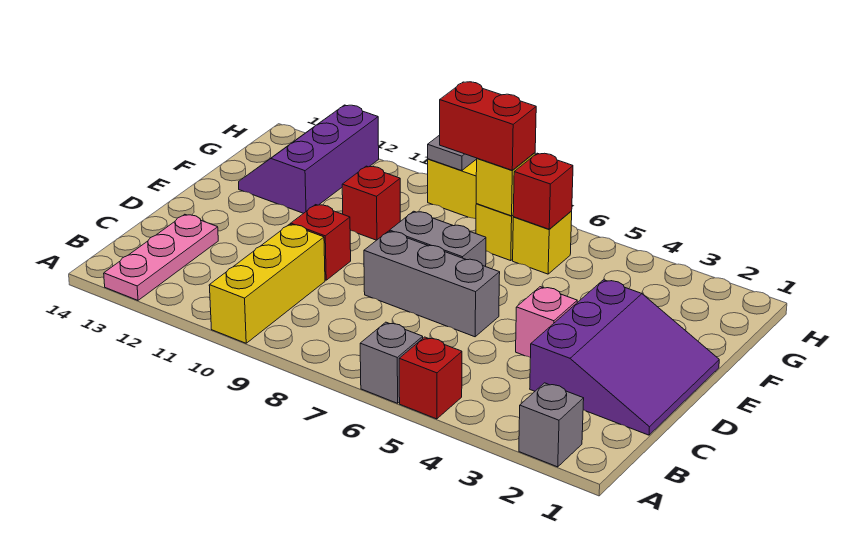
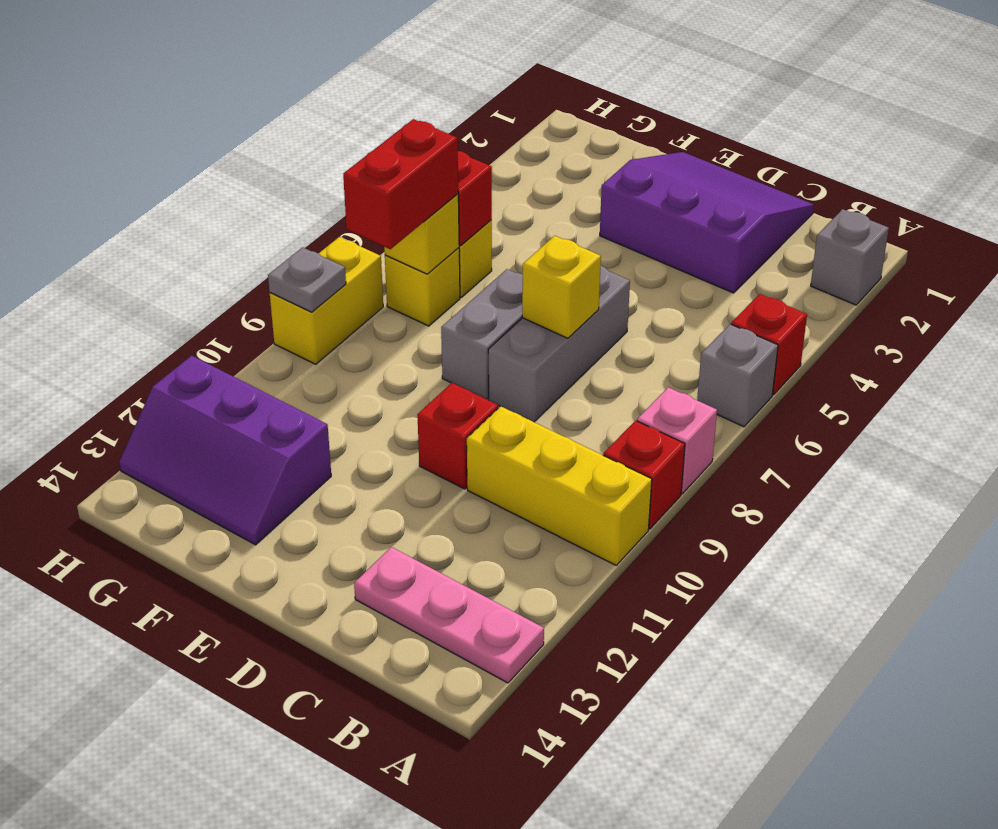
pink brick D4 level 1 -> pink brick A8 level 1
none -> yellow brick D7 level 2
red brick F10 level 1 -> red brick A9 level 1

